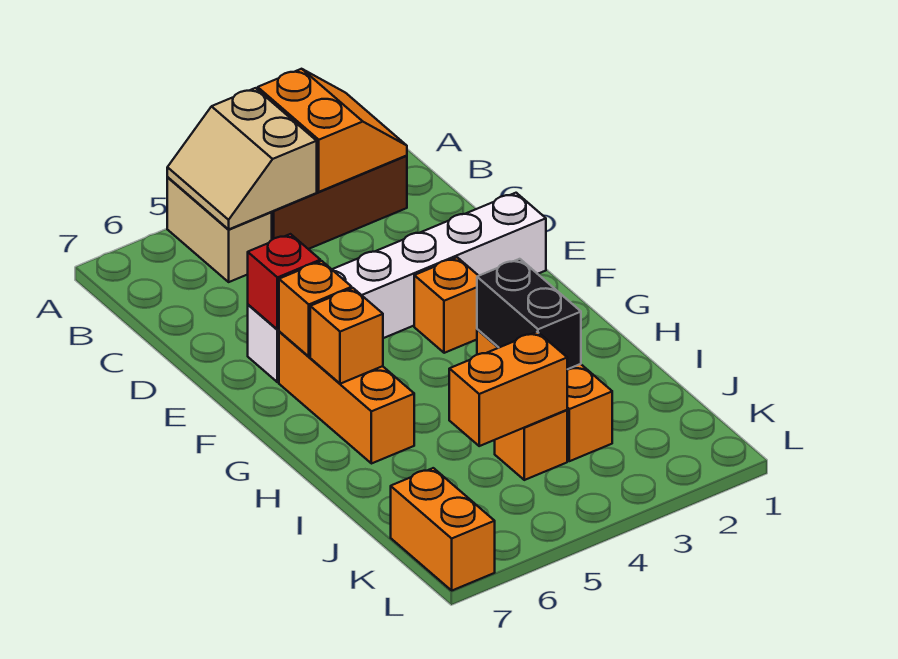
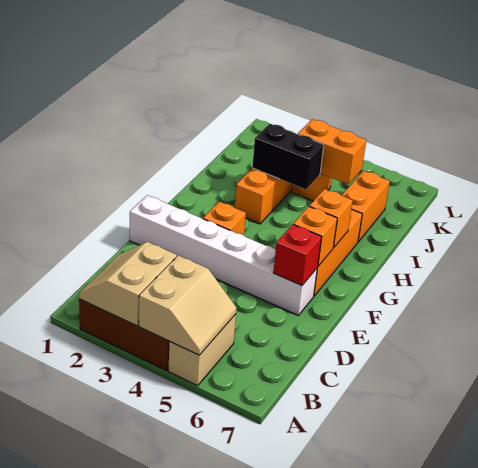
orange slope A2:B3 level 2 top 3 -> tan slope A2:B3 level 2 top 3
black brick H3:I3 level 2 -> black brick I3:I4 level 2
orange brick K7:L7 level 1 -> orange brick I6:J6 level 1

